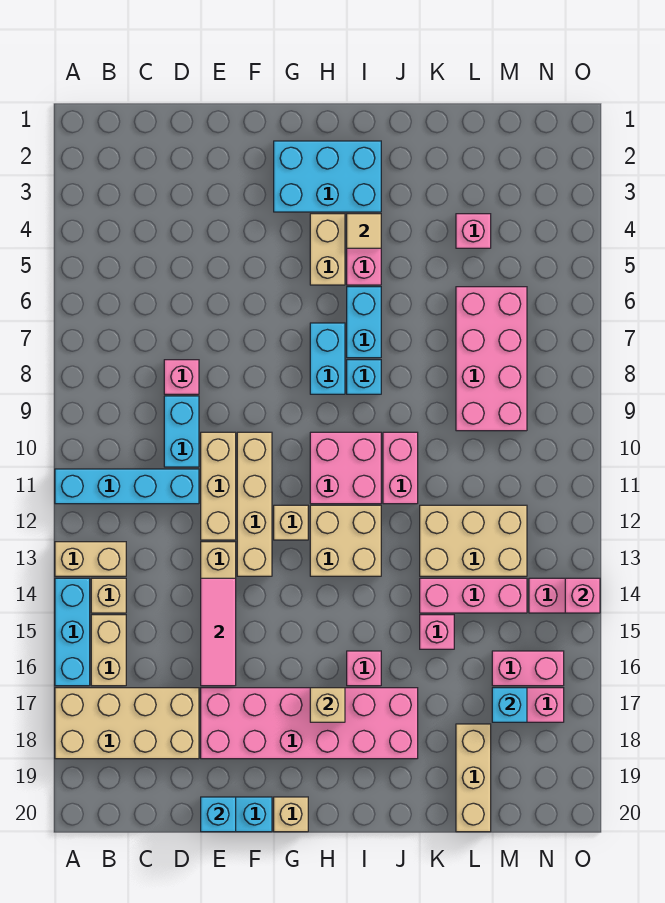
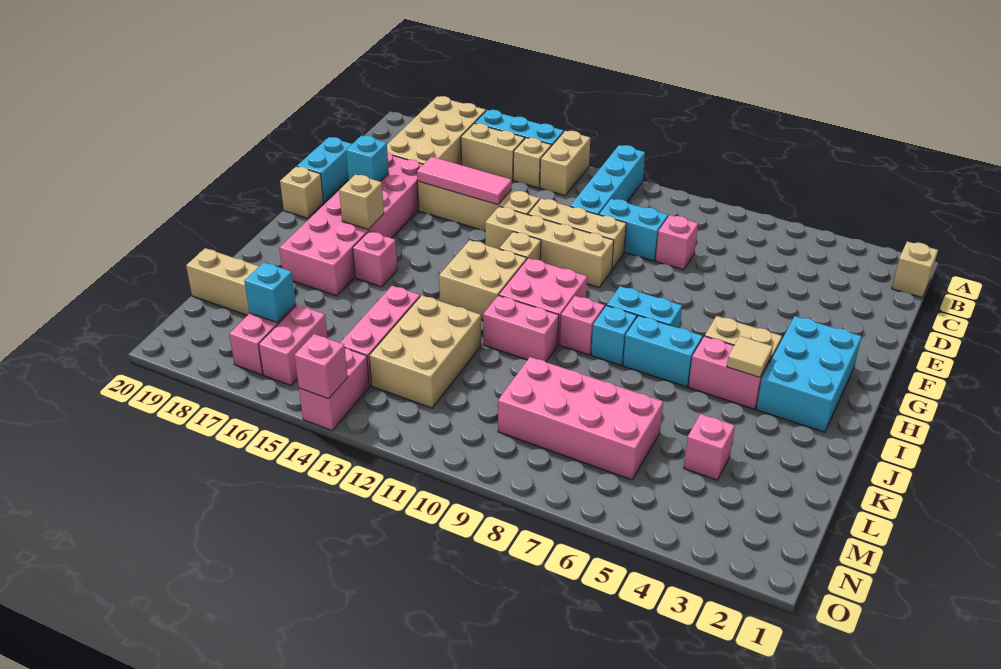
none -> tan brick B1 level 1
cyan brick E20 level 2 -> cyan brick F18 level 2
pink brick K15 level 1 -> pink brick I9 level 1

